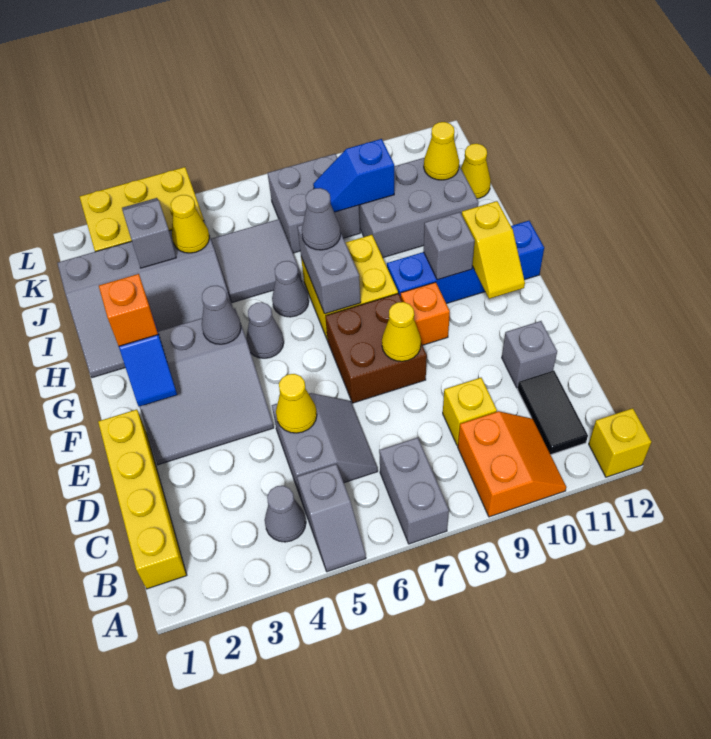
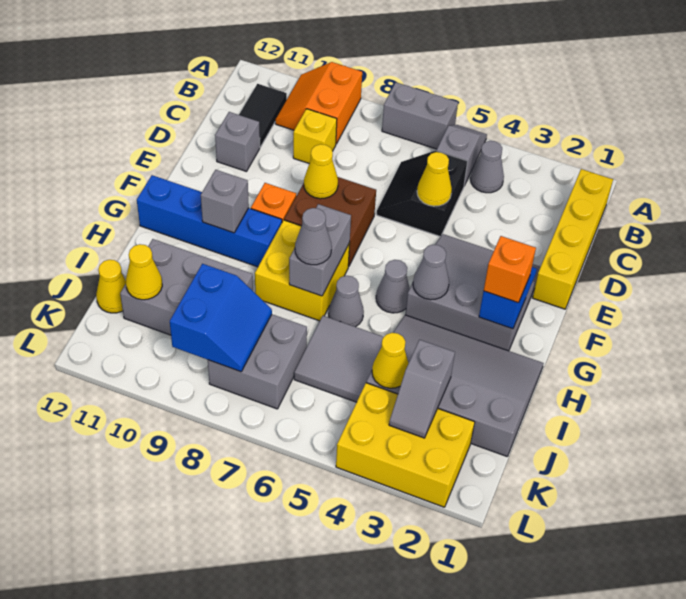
grey brick A7:B7 level 1 -> grey brick A6:A7 level 1
yellow brick A12 level 1 -> none
grey slope C5:D6 level 1 top 5 -> black slope C5:D6 level 1 top 5
yellow slope F11:G11 level 2 top G -> none
blue slope J8:J9 level 2 top 9 -> blue slope J8:K9 level 2 top 9

